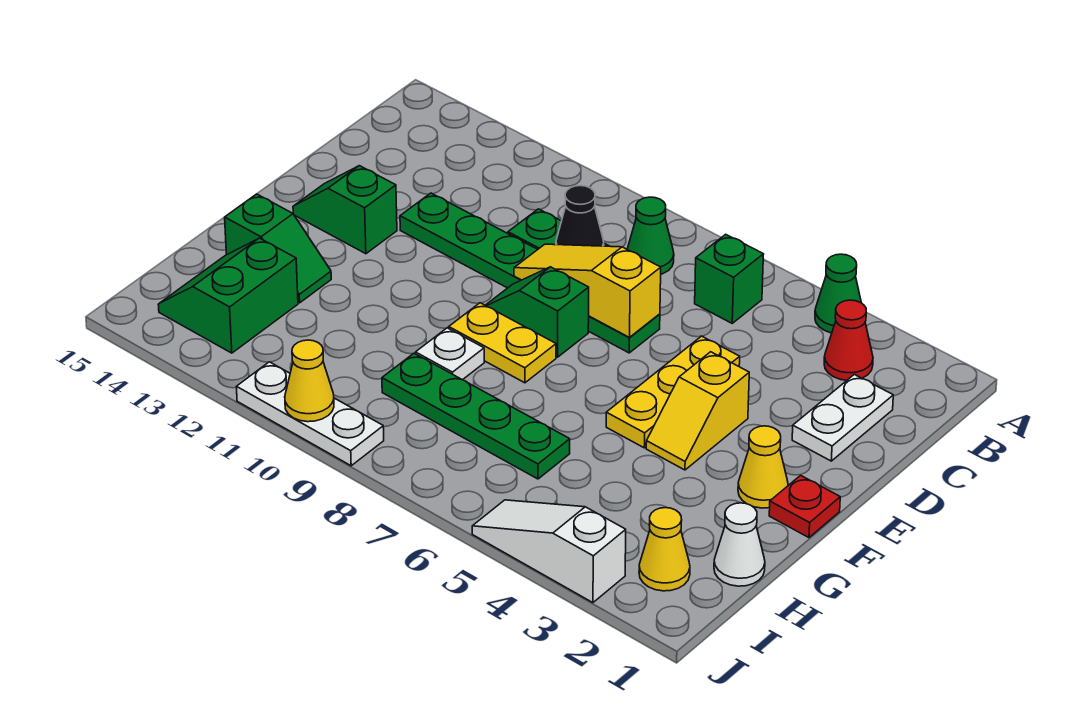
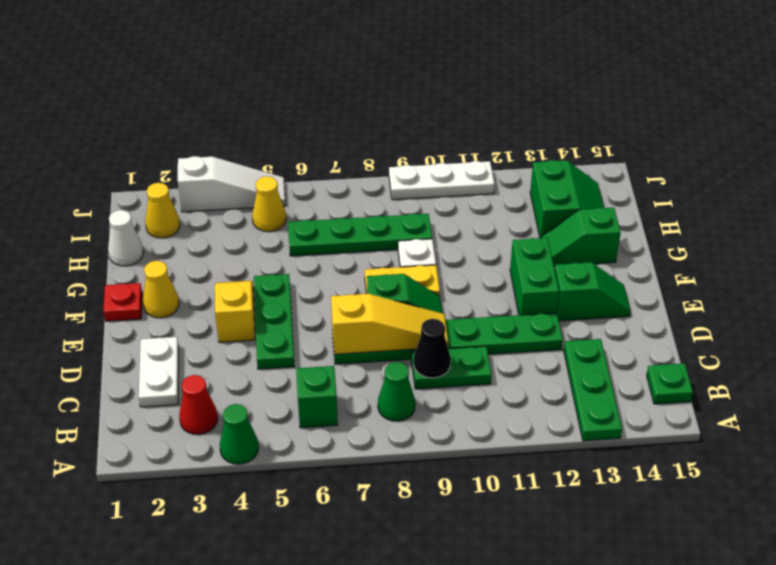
none -> green plate A13:C13 level 1
none -> green plate B15 level 1
yellow plate D5:F5 level 1 -> green plate D5:F5 level 1
none -> green brick E12:F12 level 1
yellow cone J10 level 2 -> yellow cone I5 level 1

